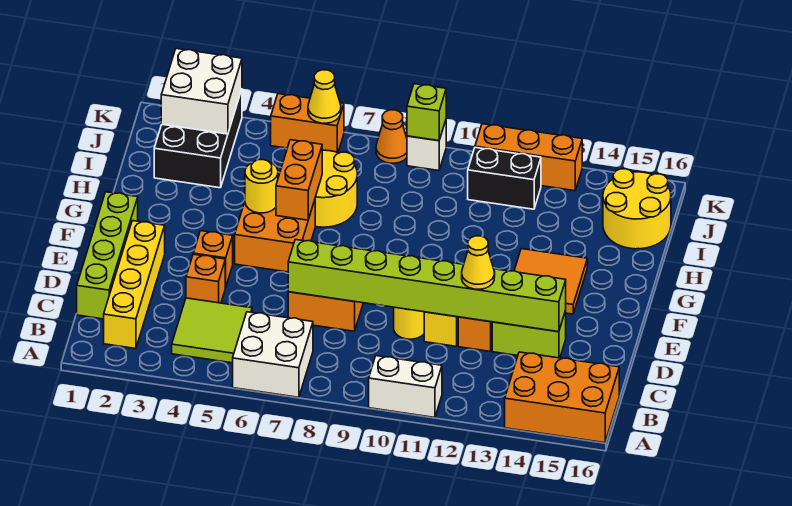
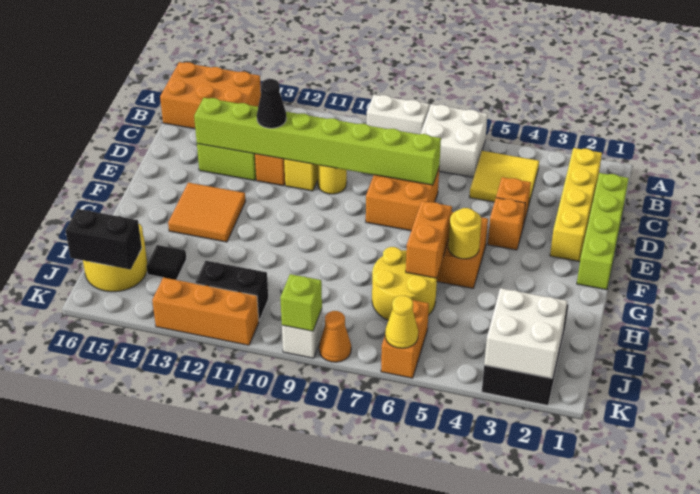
white brick A10:A11 level 1 -> white brick A8:A9 level 1
lime tile B4:C5 level 1 -> yellow tile B4:C5 level 1
yellow cone D12 level 3 -> black cone D12 level 3
none -> black tile I14 level 1
none -> black brick J15:J16 level 2
orange brick K5:K6 level 1 -> orange brick J6:K6 level 1

